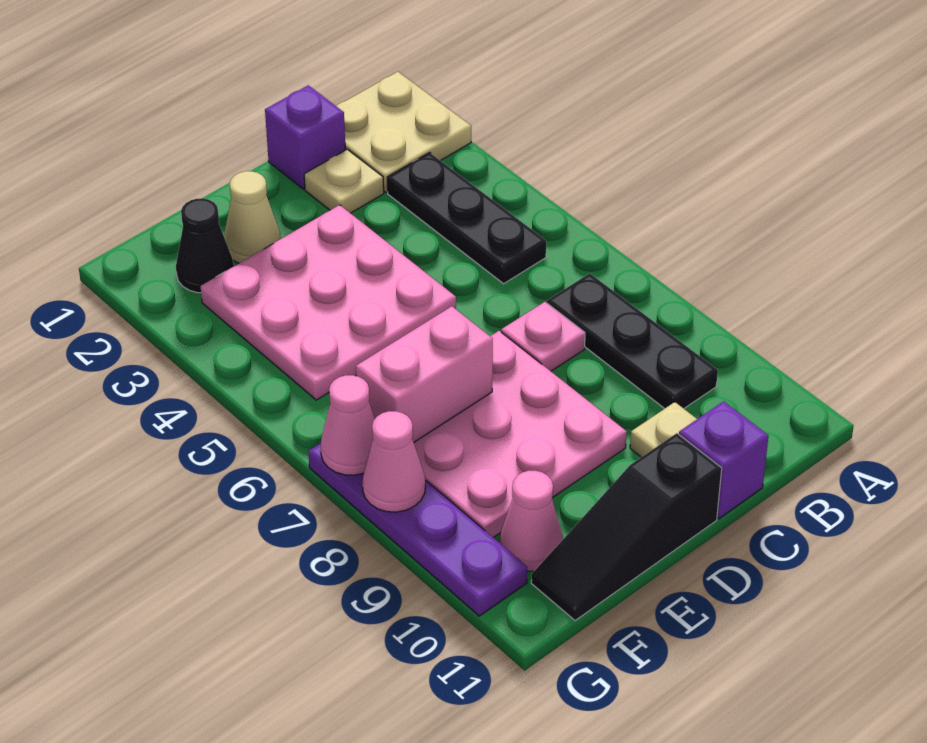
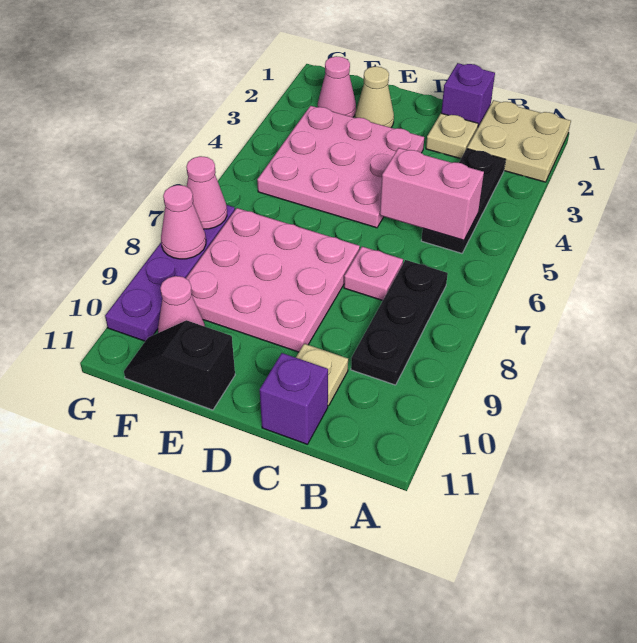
black slope D11:F11 level 1 top D -> black slope E11:F11 level 1 top E
pink brick E7:F7 level 2 -> pink brick B5:C5 level 2
black cone F2 level 1 -> pink cone F2 level 1

